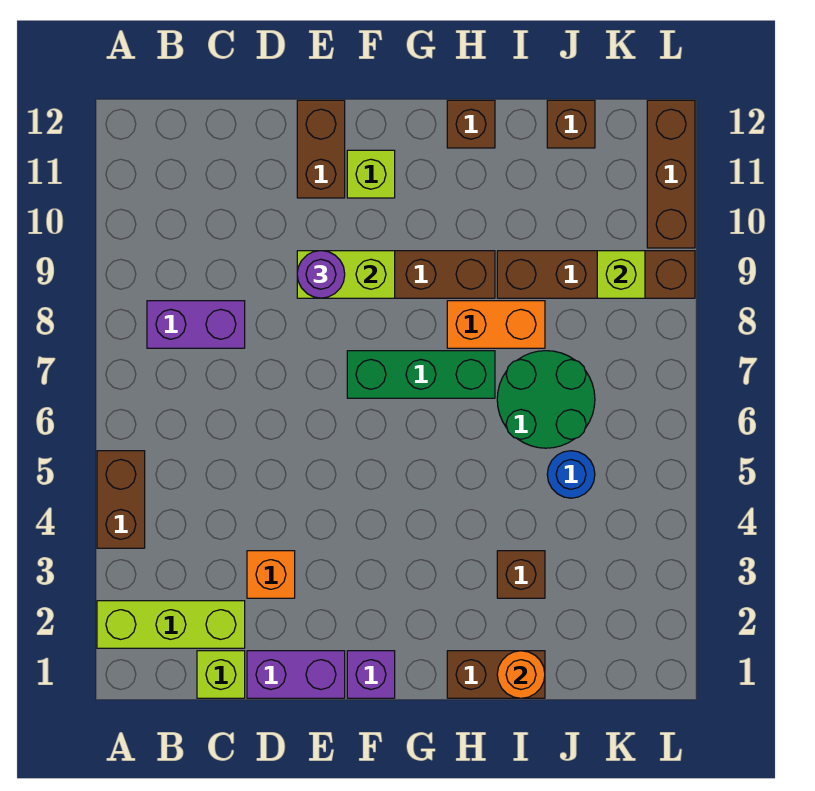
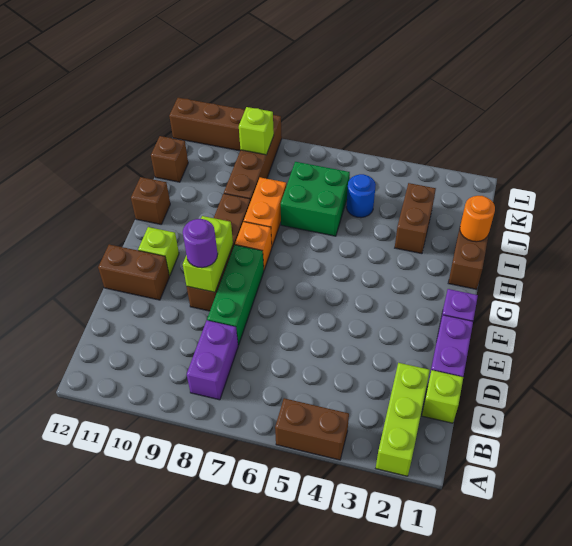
orange brick D3 level 1 -> orange brick G8 level 1
green brick F7:H7 level 1 -> green brick D8:F8 level 1
brown brick I3 level 1 -> brown brick I3:J3 level 1
green round brick I6:J7 level 1 -> green brick I6:J7 level 1

